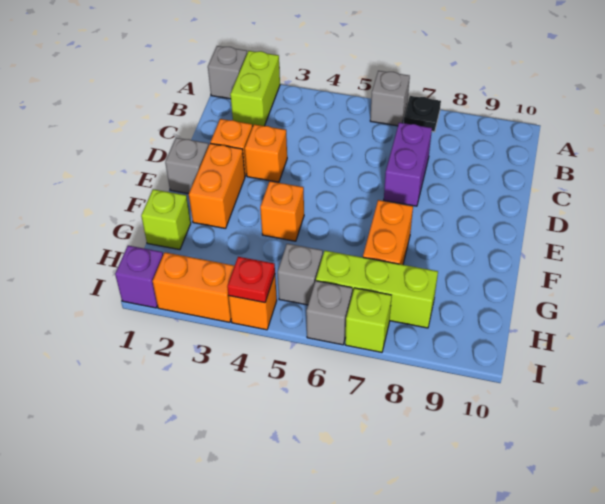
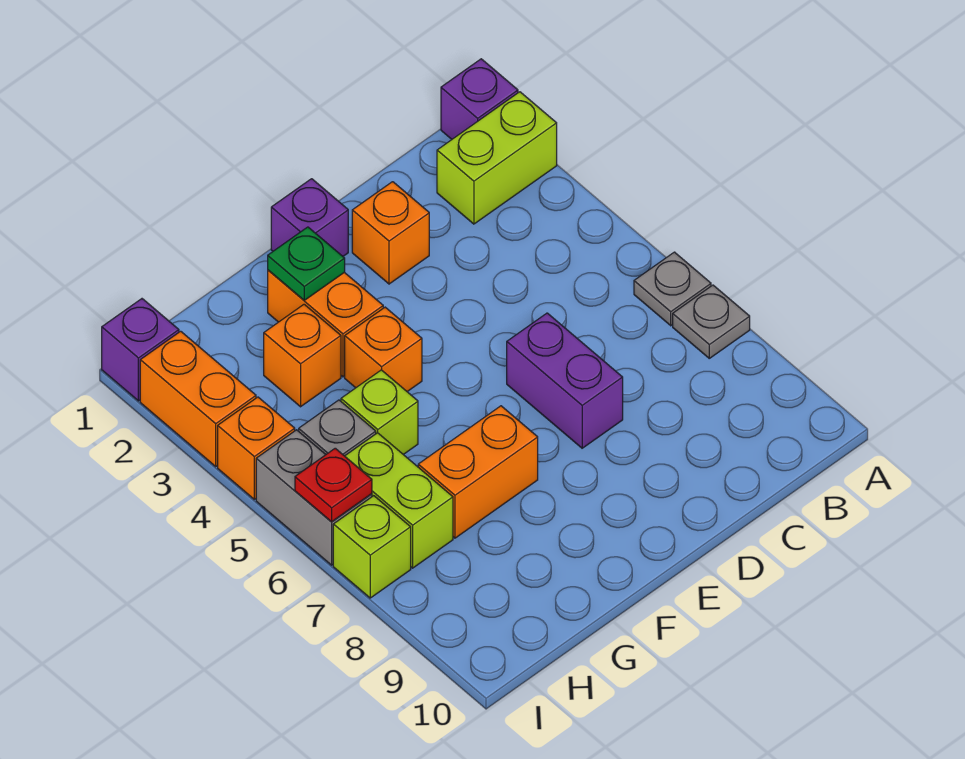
grey brick A1 level 1 -> purple brick A1 level 1
grey brick A6 level 1 -> grey plate A6 level 1
black plate A7 level 1 -> grey plate A7 level 1
purple brick C7:D7 level 1 -> purple brick D6:D7 level 1
orange brick D3 level 1 -> orange brick G3 level 1
grey brick E1 level 1 -> purple brick E1 level 1
orange brick E2:F2 level 1 -> orange brick F2:F3 level 1
none -> green plate F2 level 2
lime brick G1 level 1 -> lime brick G5 level 1
lime brick H6:H8 level 1 -> lime brick H6:H7 level 1
red plate I4 level 2 -> red plate I6 level 2
grey brick I6 level 1 -> grey brick I5:I6 level 1

